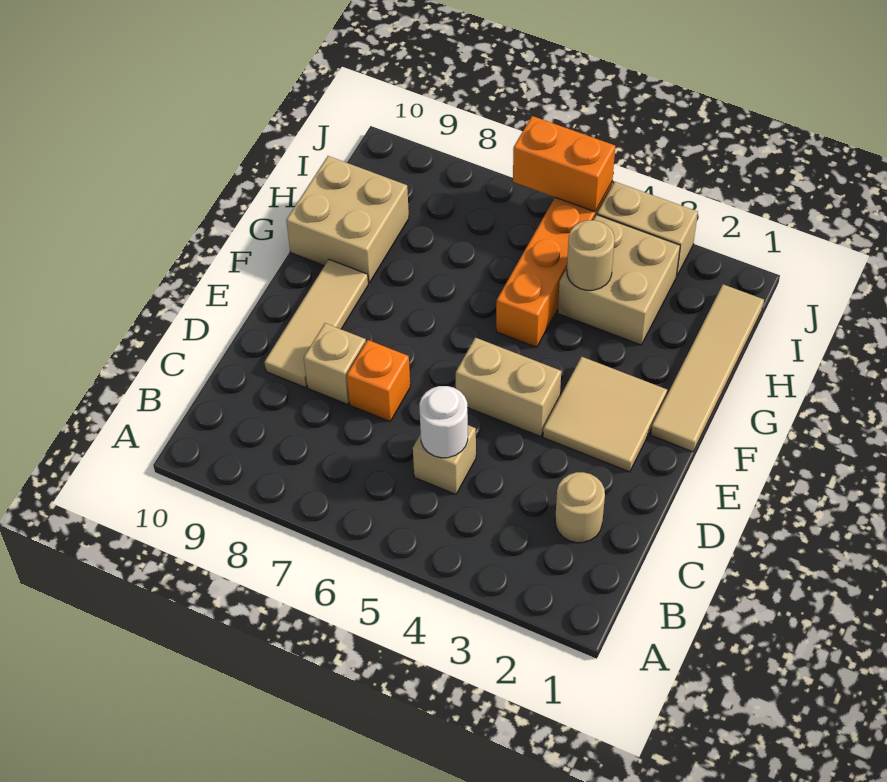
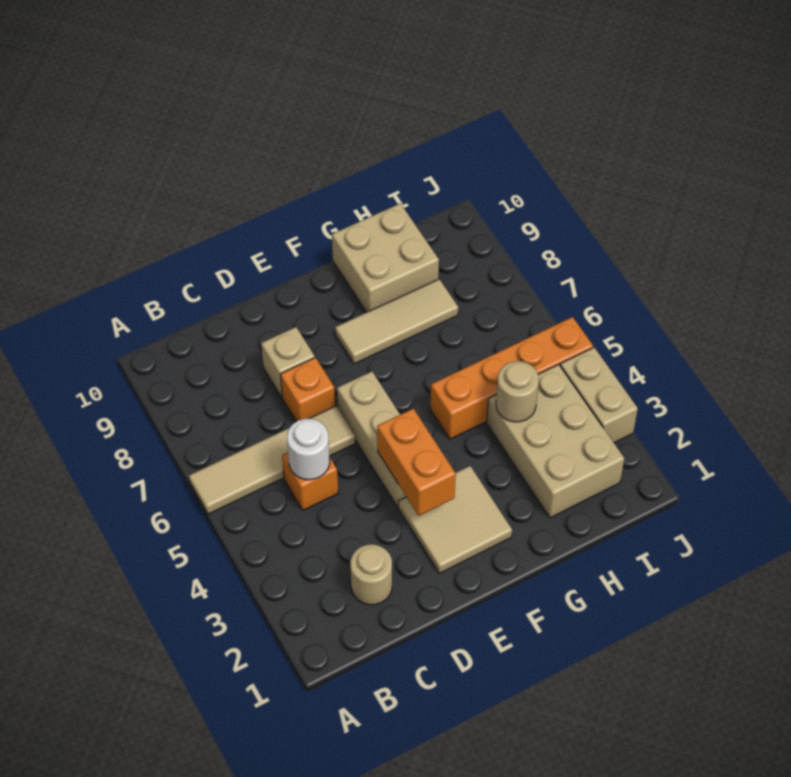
tan brick C5 level 1 -> orange brick C5 level 1
tan tile D9:F9 level 1 -> tan tile F8:H8 level 1
tan brick E4:E5 level 1 -> tan brick E4:E6 level 1
tan tile F1:I1 level 1 -> tan tile A6:D6 level 1
tan brick H3:I4 level 1 -> tan brick H2:I4 level 1
orange brick J5:J6 level 2 -> orange brick E3:E4 level 2

